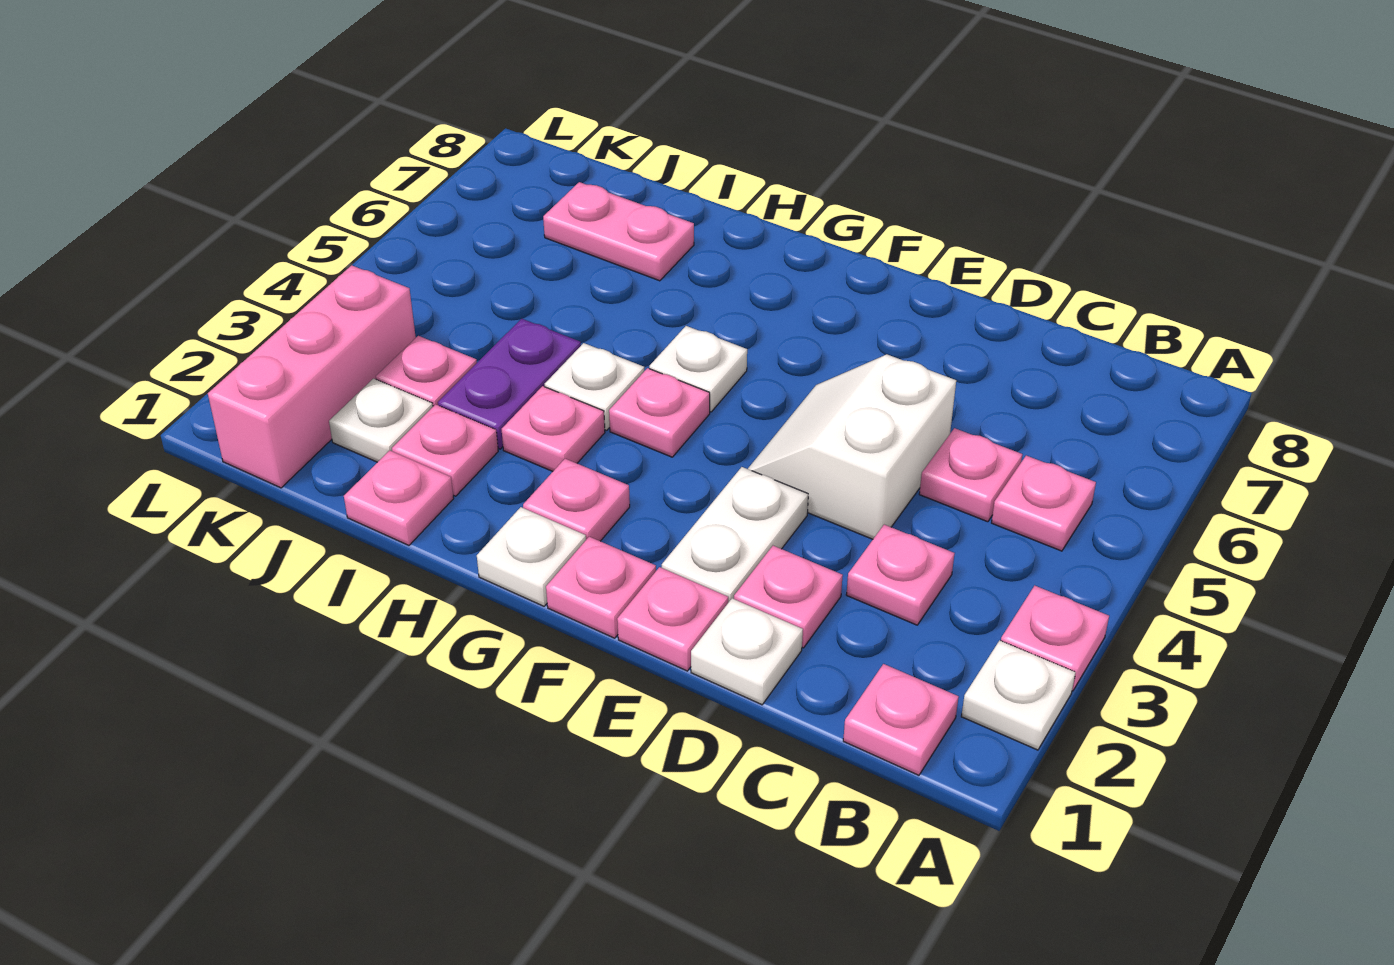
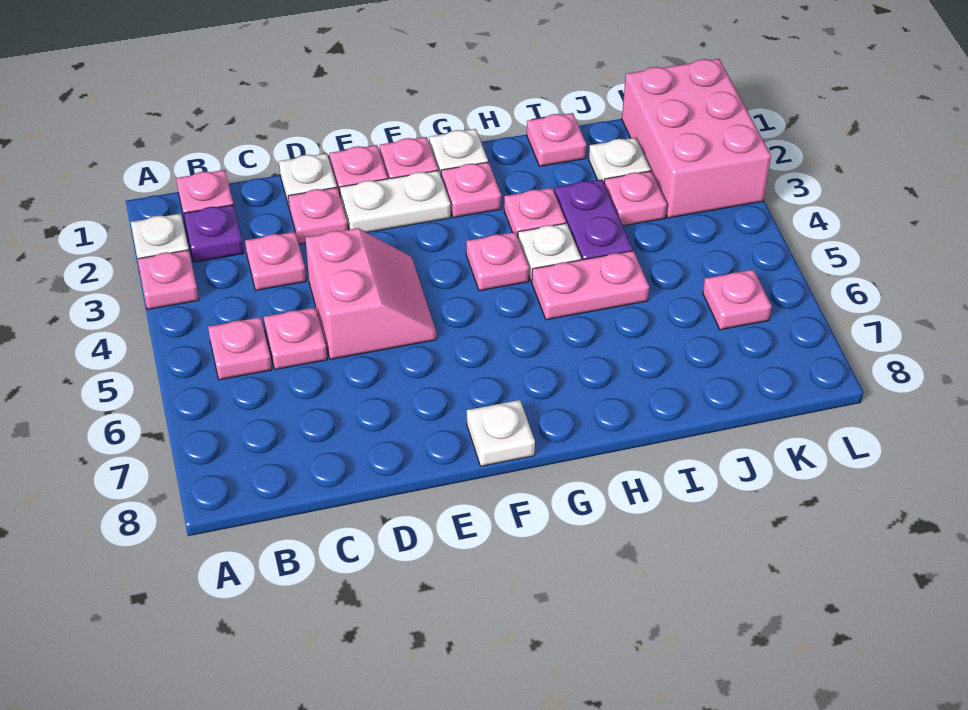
none -> purple plate B2 level 1
white slope D4:E5 level 1 top D -> pink slope D4:E5 level 1 top D
white plate E2:E3 level 1 -> white plate E2:F2 level 1
white plate G5 level 1 -> white plate F8 level 1
pink plate I2 level 1 -> pink plate K6 level 1
pink plate I7:J7 level 1 -> pink plate H5:I5 level 1
pink brick K1:K3 level 1 -> pink brick K1:L3 level 1

